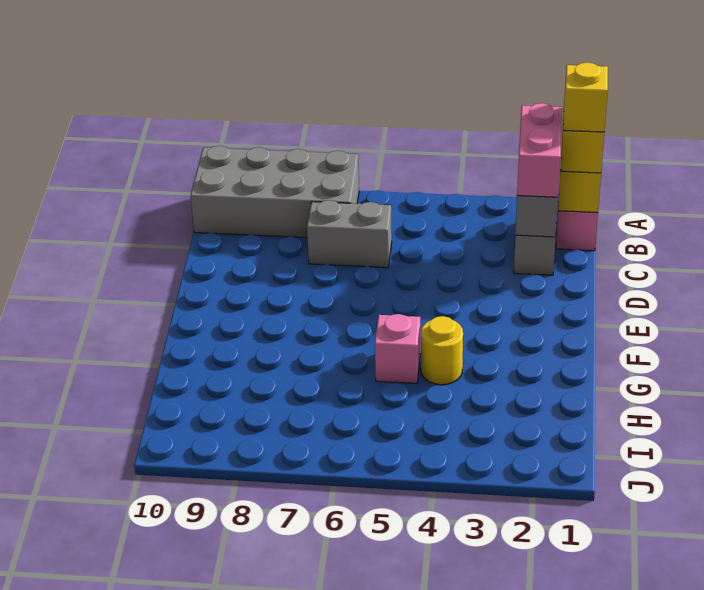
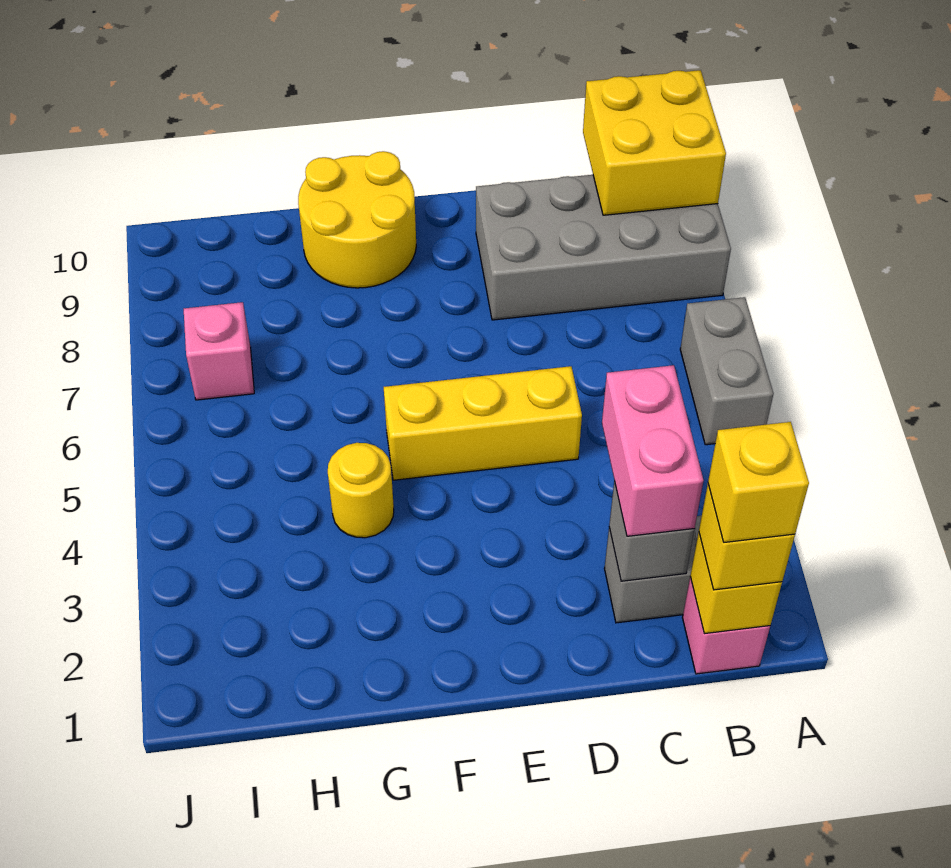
grey brick A7:B10 level 1 -> grey brick A8:D9 level 1
none -> yellow brick A9:B10 level 2
pink brick B2:C2 level 3 -> pink brick C2:C3 level 3
grey brick C6:C7 level 1 -> grey brick A5:A6 level 1
none -> yellow brick D5:F5 level 1
none -> yellow round brick F9:G10 level 1
pink brick G5 level 1 -> pink brick I7 level 1

